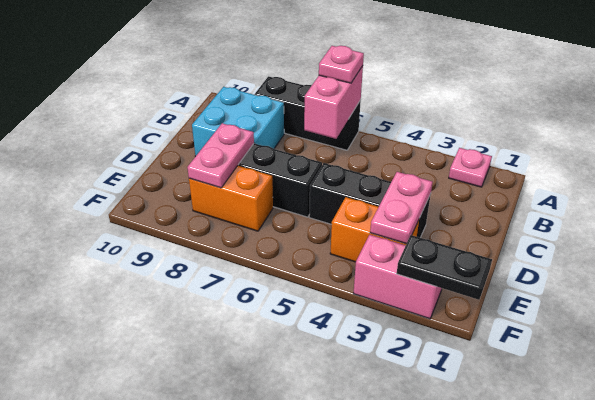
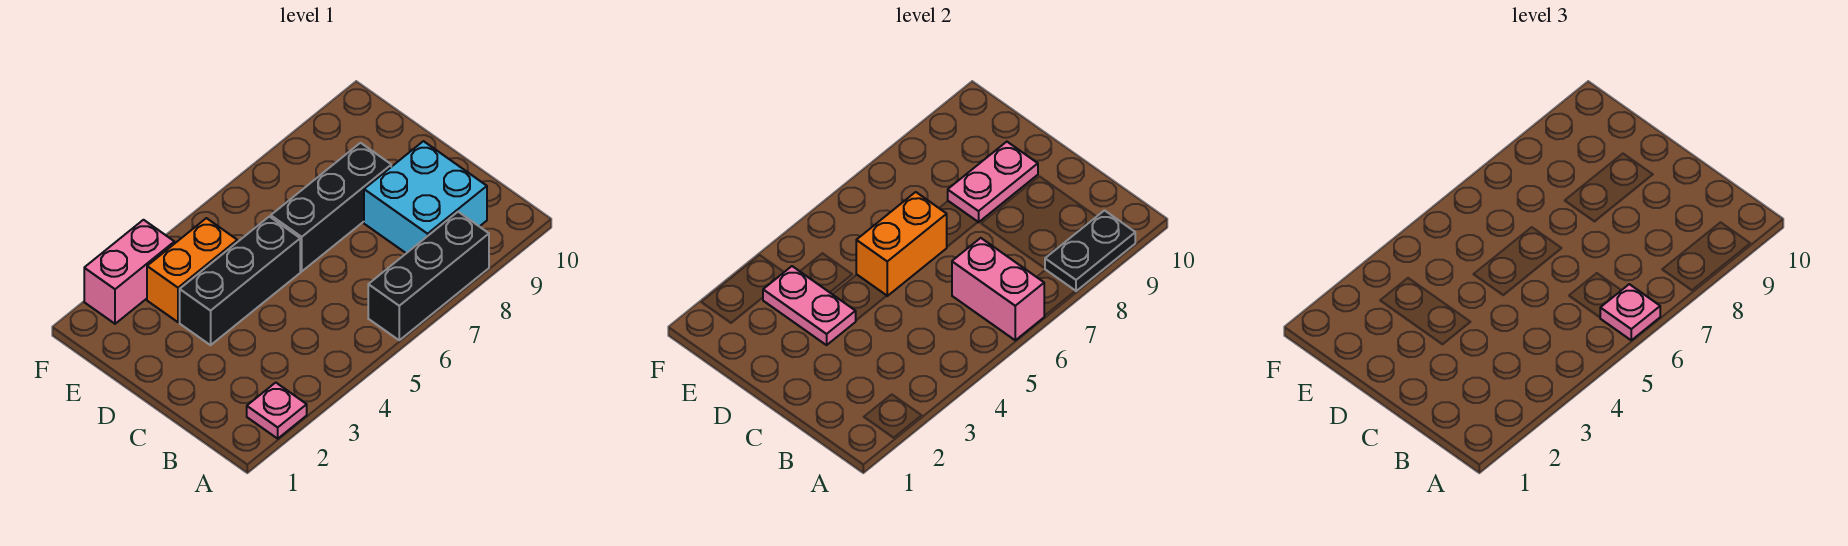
pink plate D8:E8 level 2 -> pink plate D8:D9 level 2
orange brick E7:E8 level 1 -> orange brick D5:D6 level 2
black plate F1:F2 level 2 -> black plate A8:A9 level 2

